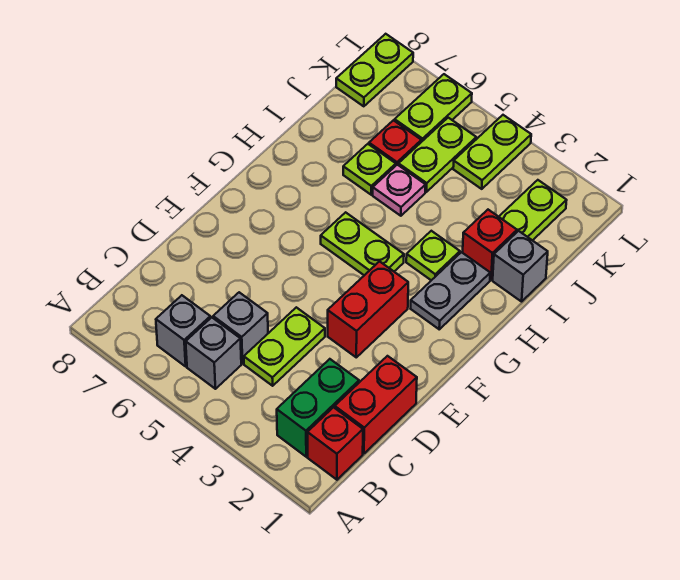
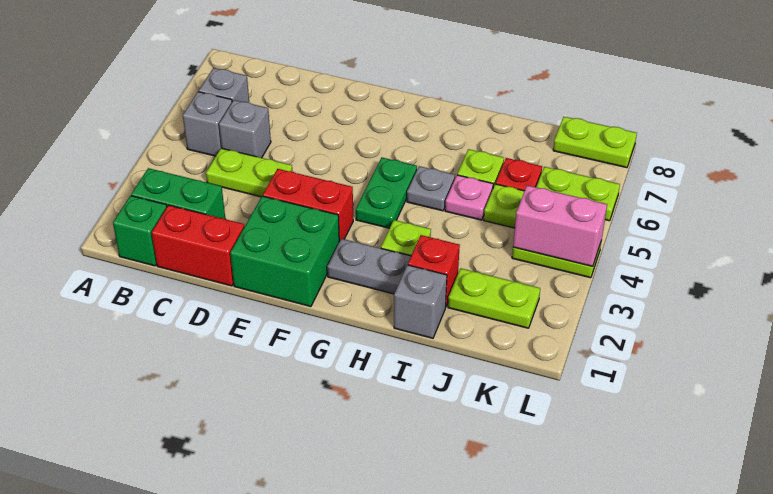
red brick B1 level 1 -> green brick B1 level 1
none -> green brick E1:F2 level 1
lime plate G4:G5 level 1 -> green plate G4:G5 level 1
none -> grey plate H5 level 1
none -> pink brick K4:L4 level 2

